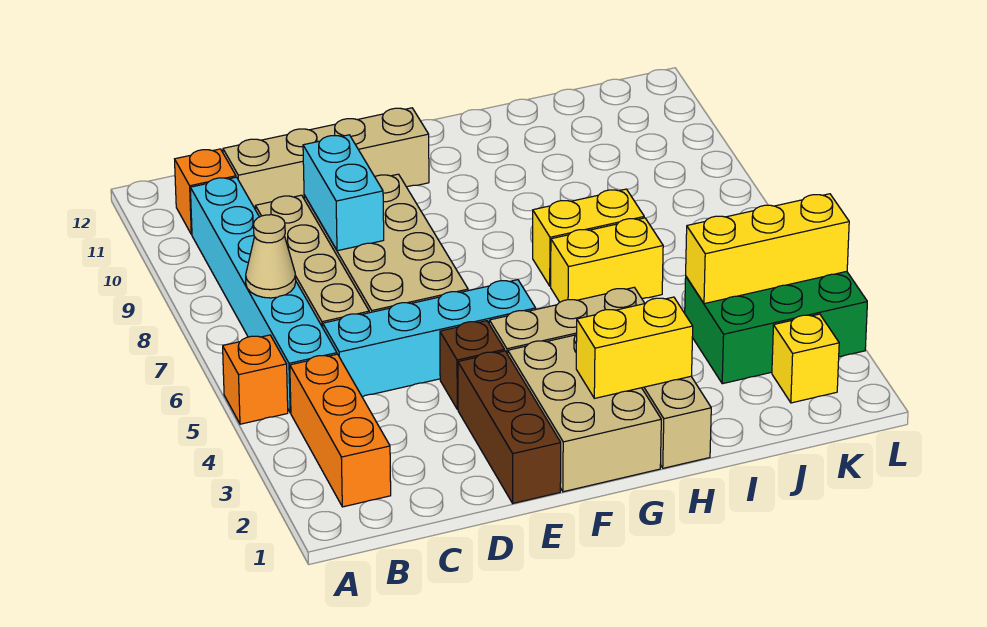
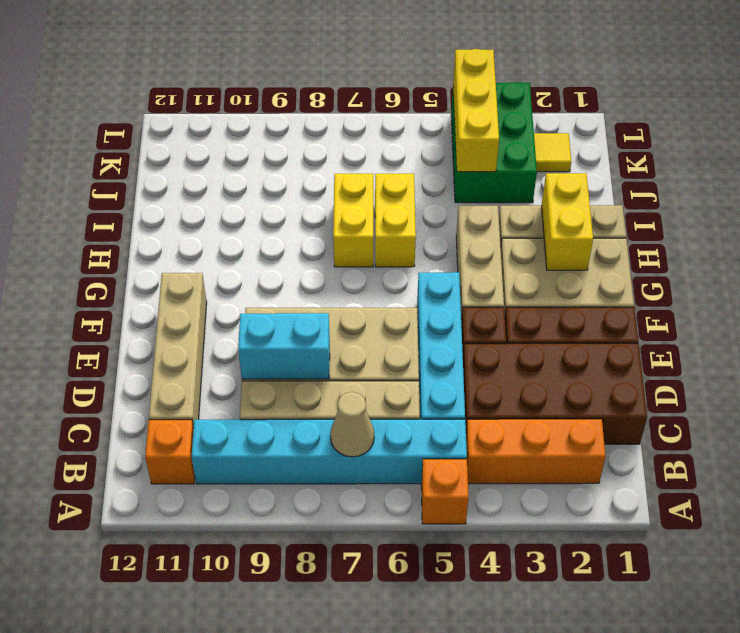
none -> brown brick C1:D4 level 1
yellow brick K2 level 1 -> yellow tile K2 level 1

